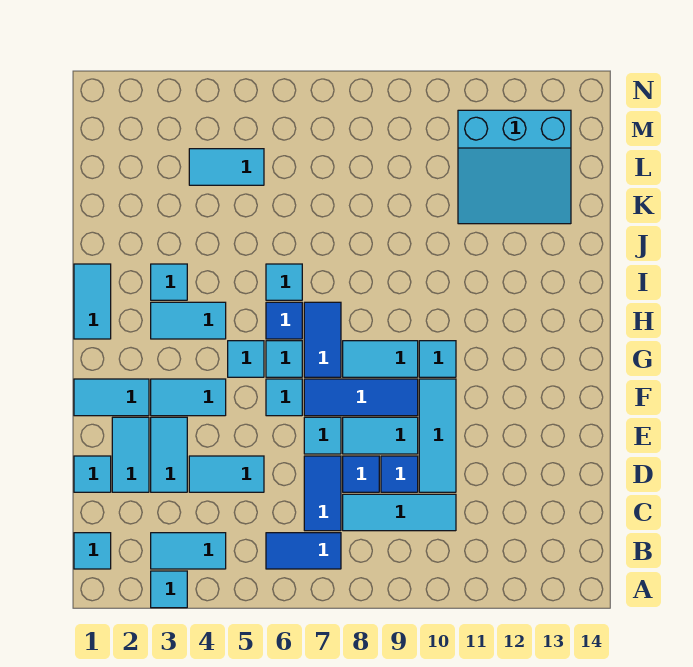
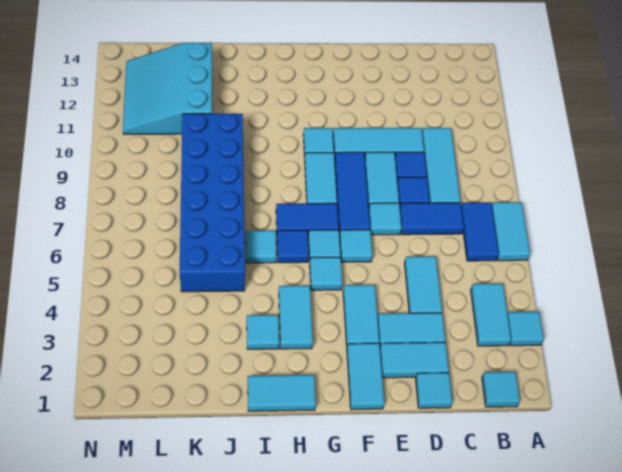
none -> blue brick J5:K10 level 1
cyan slope K11:M13 level 1 top M -> cyan slope K11:M13 level 1 top K
cyan tile L4:L5 level 1 -> cyan tile A6:A7 level 1

